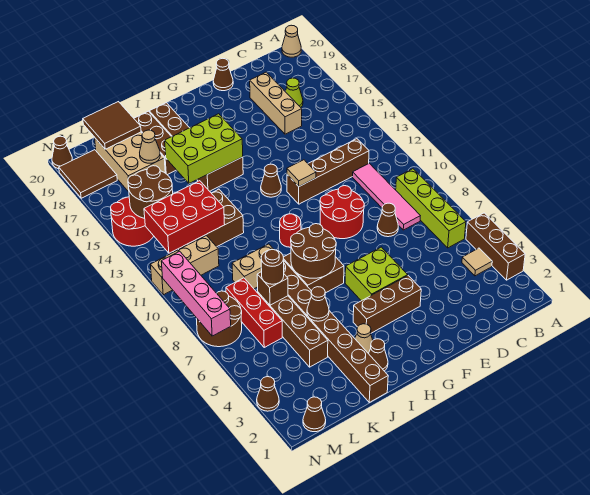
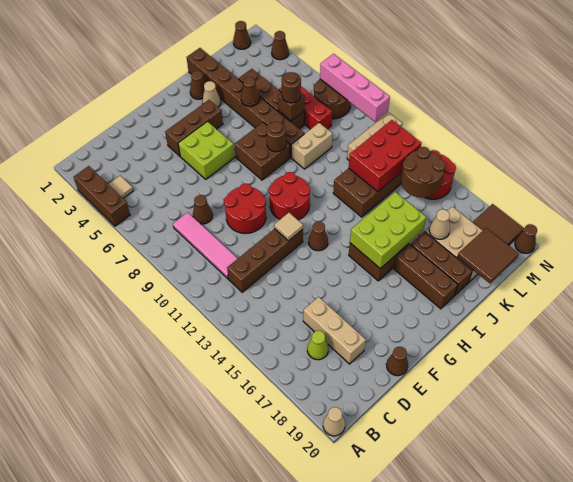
lime brick B6:B9 level 1 -> none
brown round brick H7:I8 level 2 -> brown round brick I8 level 2
red round brick H10 level 1 -> red round brick G10:H11 level 1

